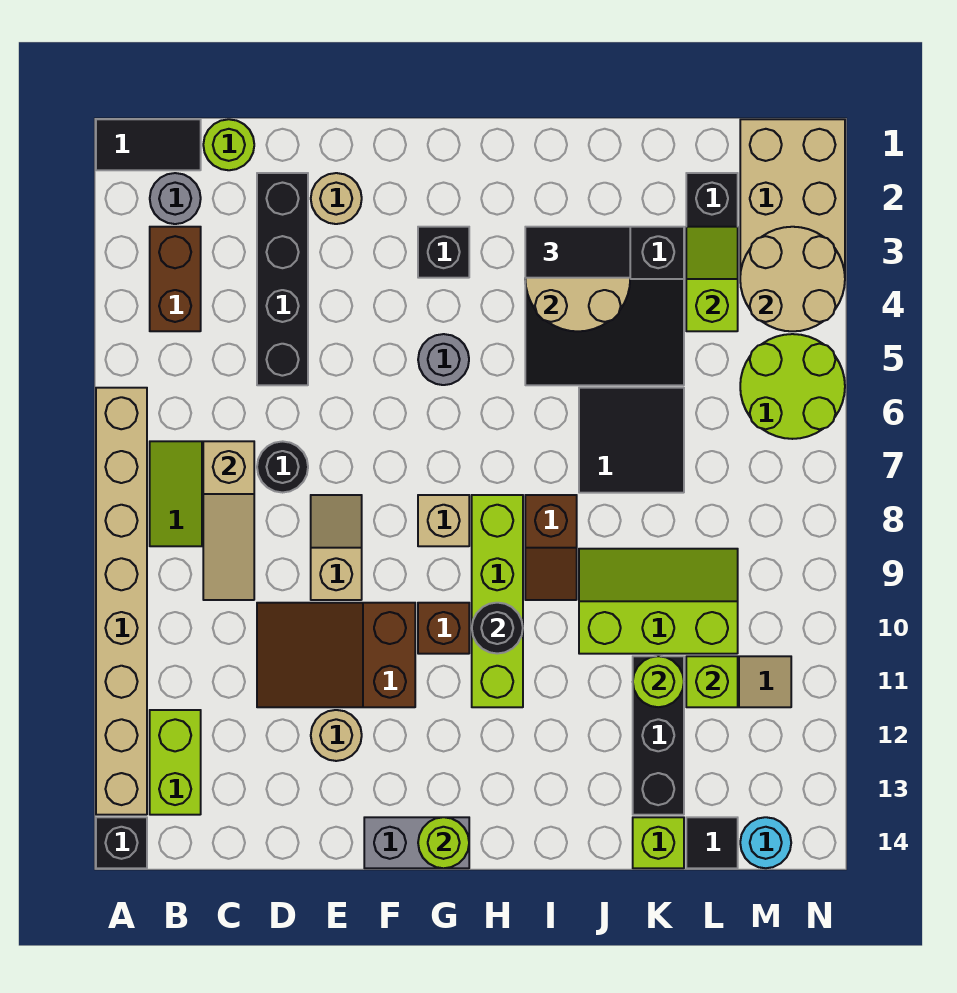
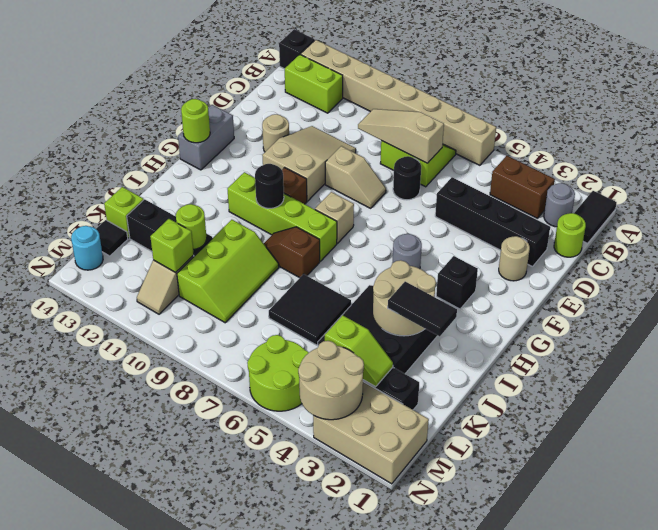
brown slope D10:F11 level 1 top F -> tan slope D10:F11 level 1 top F
black tile I3:J3 level 3 -> black tile J2:J3 level 3

